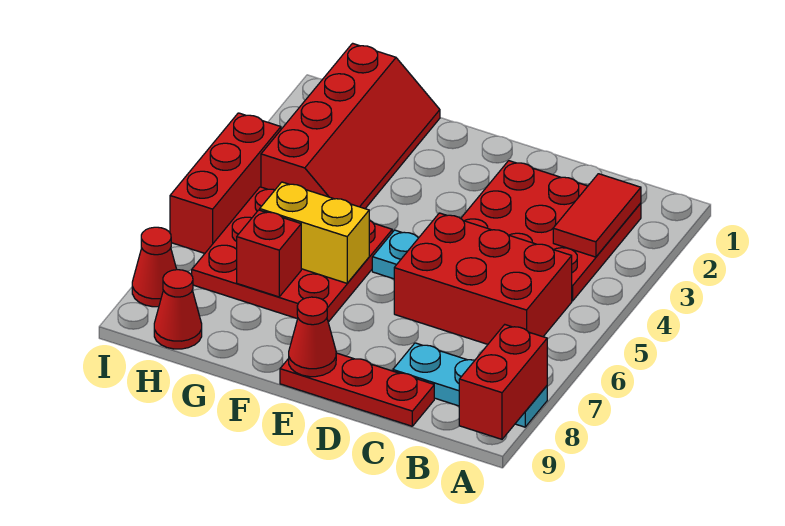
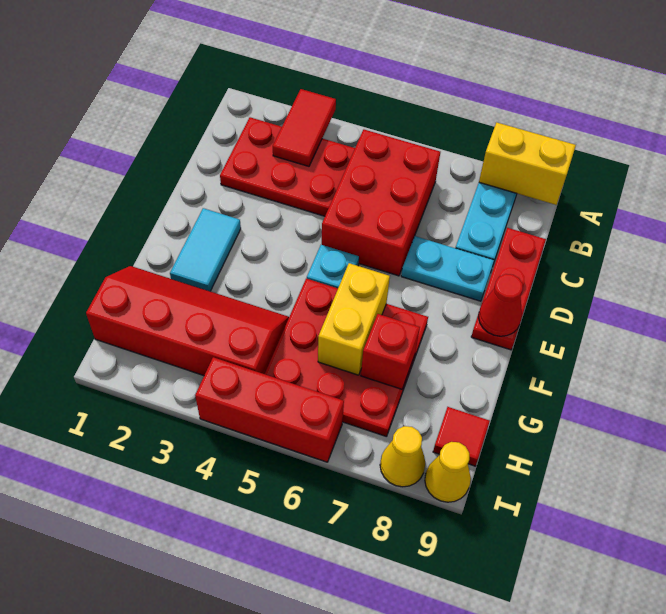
red brick A8:A9 level 2 -> yellow brick A8:A9 level 2
red plate B2:D4 level 1 -> red plate B2:C4 level 1
red tile B2:B3 level 2 -> red tile A3:B3 level 2
none -> cyan plate D7:D8 level 1
none -> cyan tile E2:F2 level 1
red cone H9 level 1 -> red tile H9 level 1
red cone I8 level 1 -> yellow cone I8 level 1
none -> yellow cone I9 level 1

